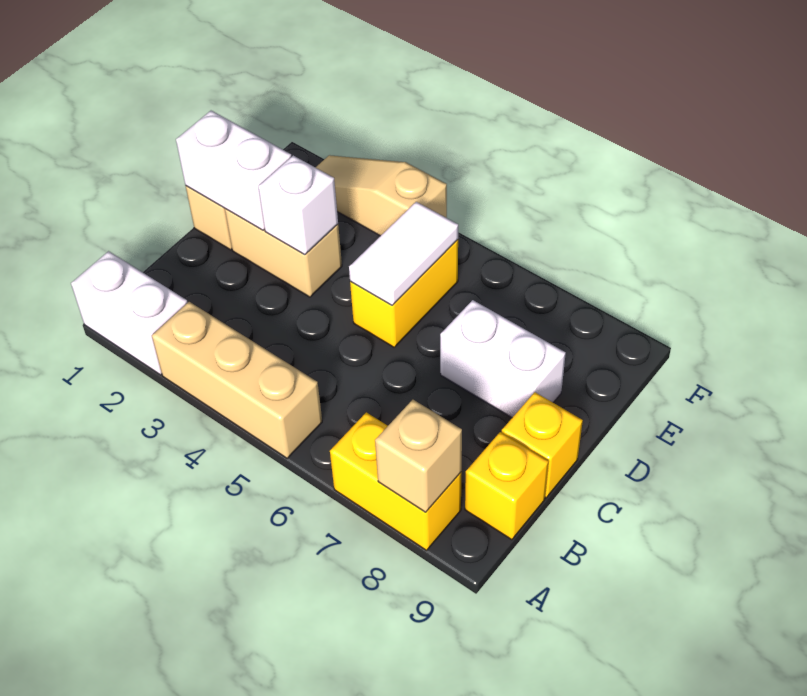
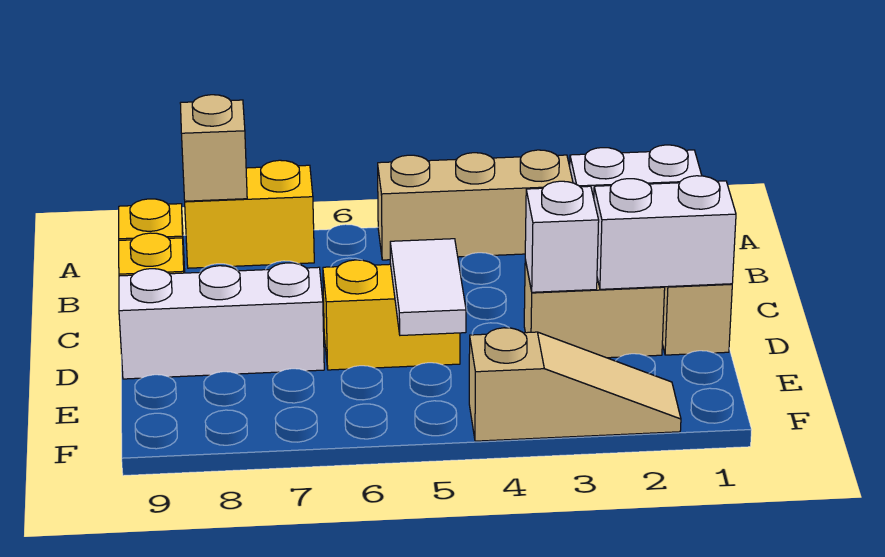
yellow brick D5:E5 level 1 -> yellow brick D5:D6 level 1
white brick D7:D8 level 1 -> white brick D7:D9 level 1

